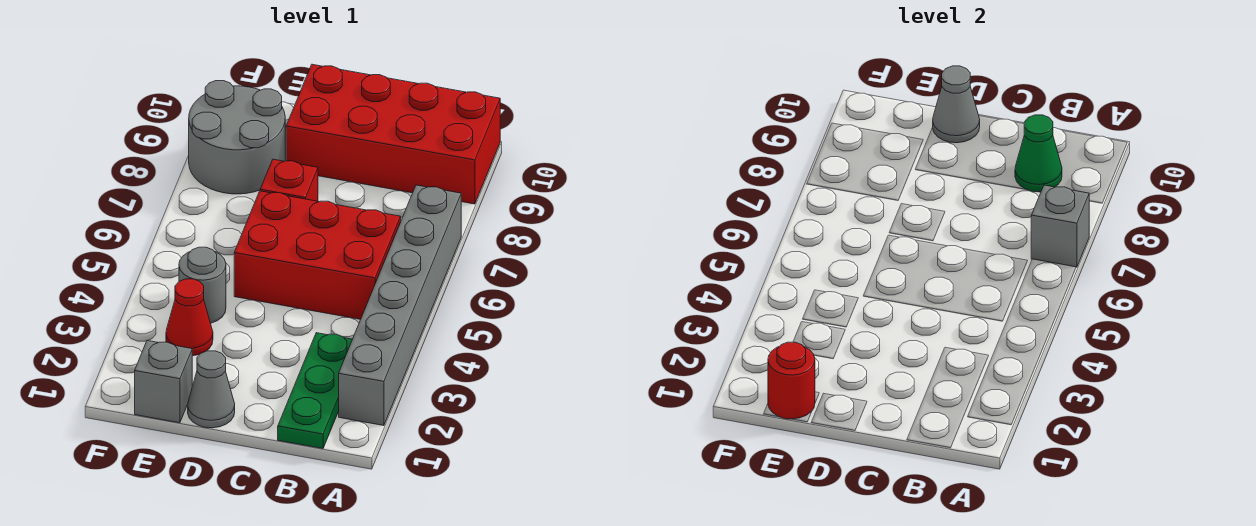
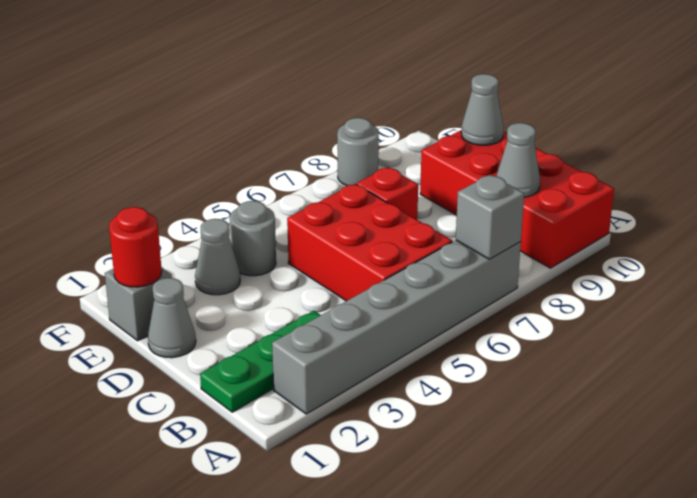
green cone B9 level 2 -> grey cone B9 level 2
red cone E3 level 1 -> grey cone E3 level 1
grey round brick E8:F9 level 1 -> grey round brick F8 level 1

